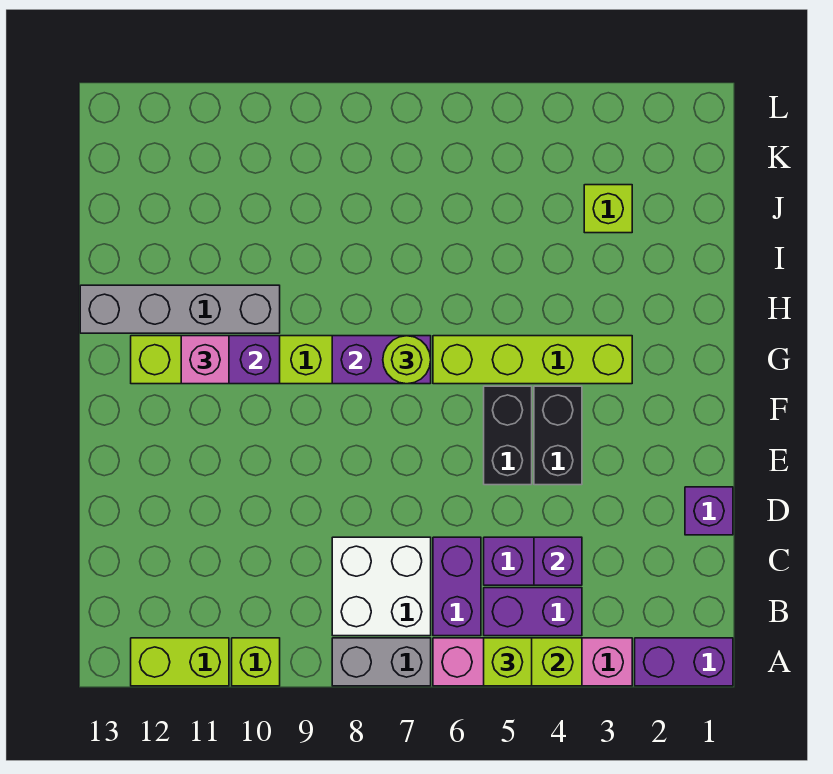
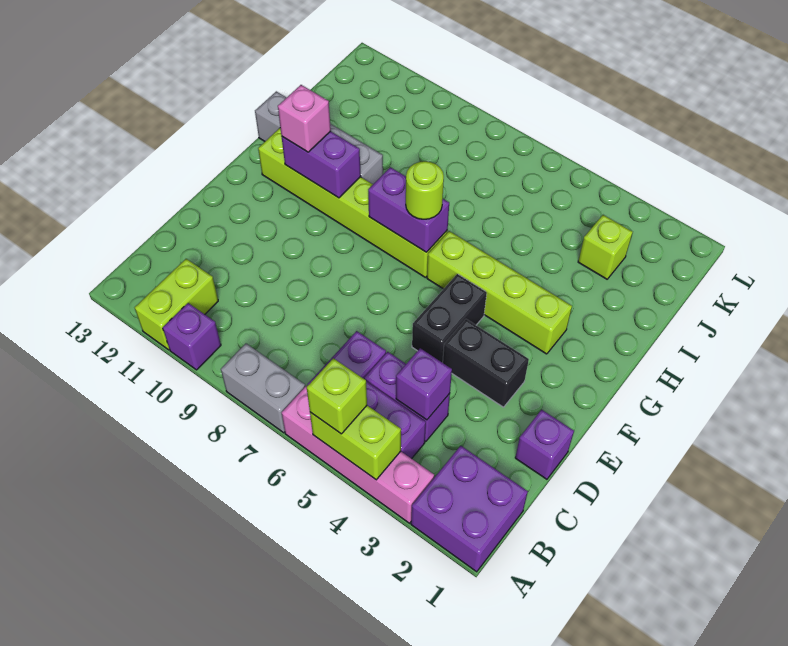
purple brick A1:A2 level 1 -> purple brick A1:B2 level 1
lime brick A10 level 1 -> purple brick A10 level 1
lime brick A11:A12 level 1 -> lime brick A11:B11 level 1
white brick B7:C8 level 1 -> none
black brick E4:F4 level 1 -> black brick E3:E4 level 1

